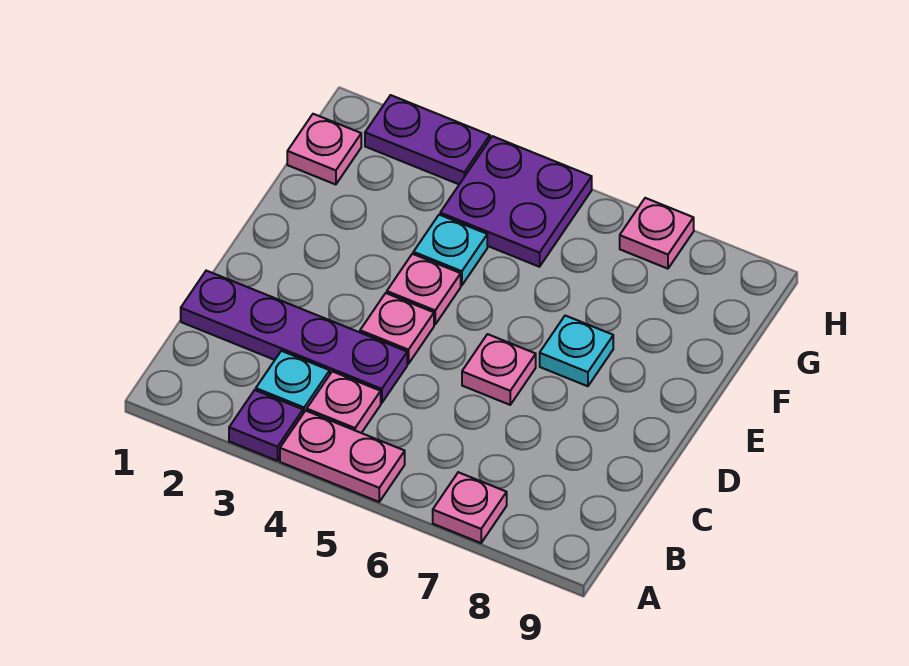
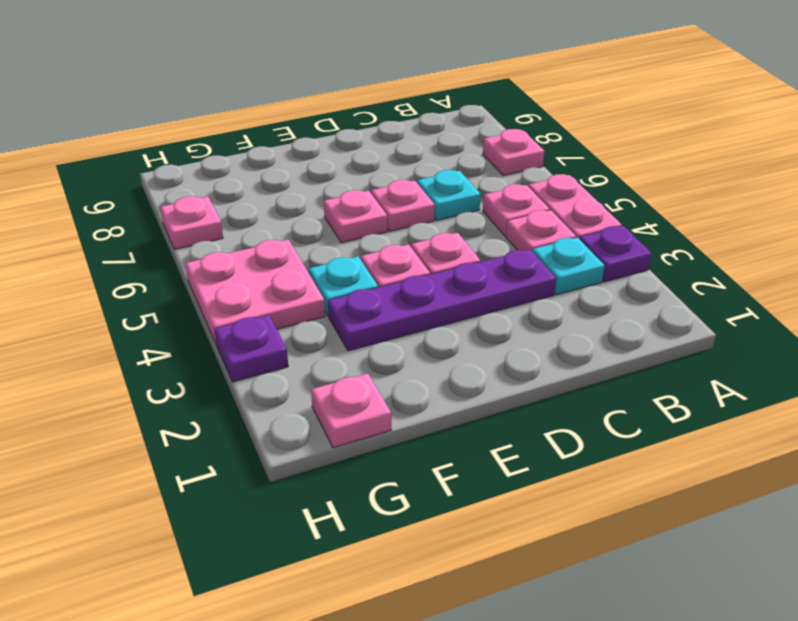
none -> pink plate B5 level 1
purple plate C1:C4 level 1 -> purple plate C3:F3 level 1
none -> pink plate E6 level 1
cyan plate E7 level 1 -> cyan plate C6 level 1
purple plate G4:H5 level 1 -> pink plate G4:H5 level 1
purple plate H2:H3 level 1 -> purple plate H3 level 1

